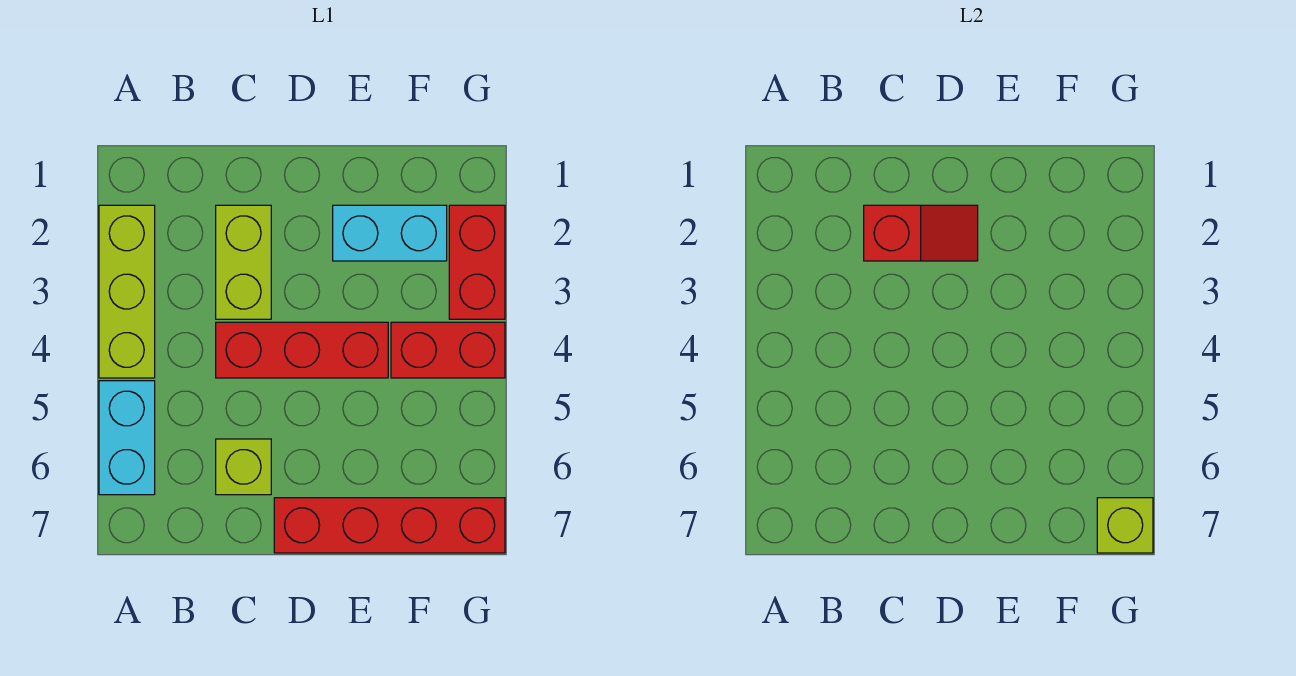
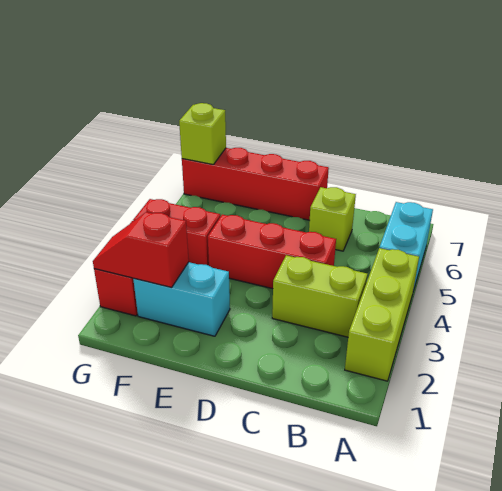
lime brick C2:C3 level 1 -> lime brick B3:C3 level 1
red slope C2:D2 level 2 top C -> red slope F2:G2 level 2 top F

